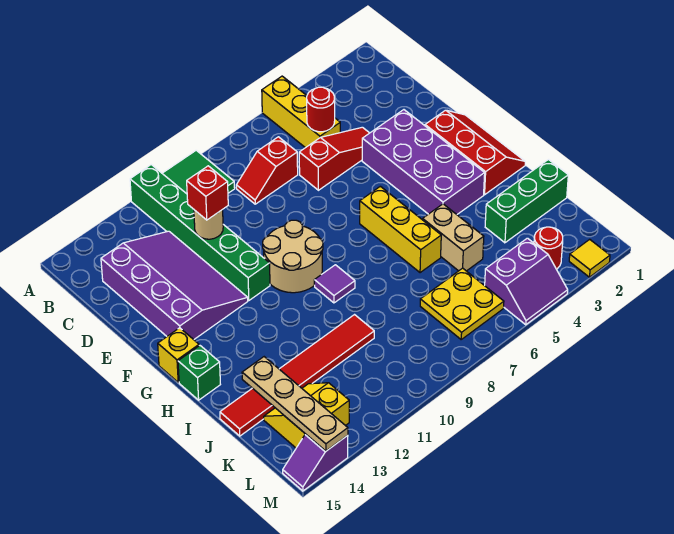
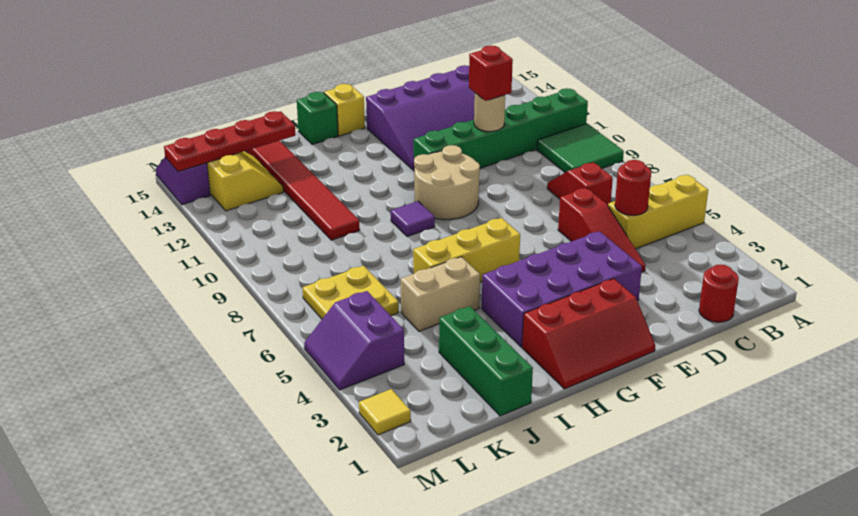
tan plate J14:M14 level 2 -> red plate J14:M14 level 2
red round brick L3 level 1 -> red round brick C1 level 1

